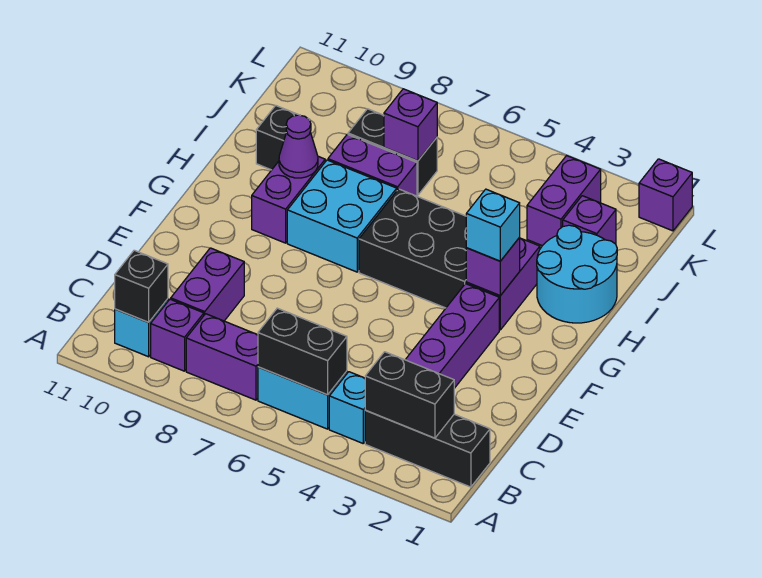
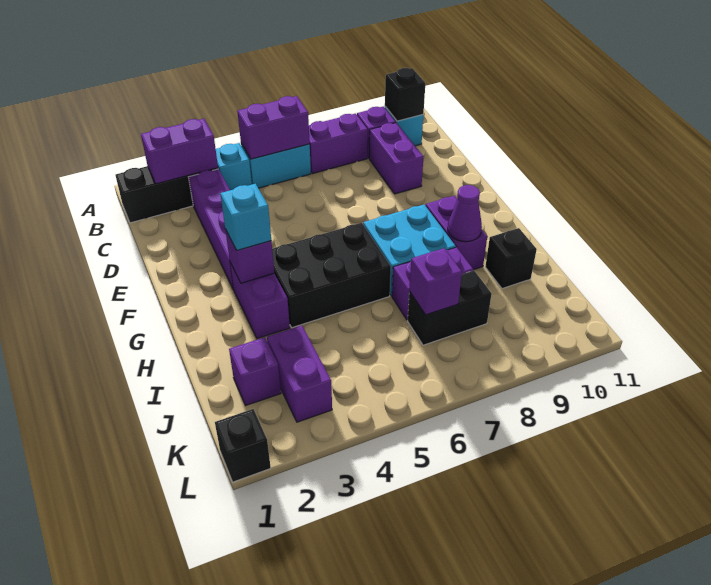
black brick B2:B3 level 2 -> purple brick B2:B3 level 2
black brick B5:B6 level 2 -> purple brick B5:B6 level 2
cyan round brick H1:I2 level 1 -> none
purple brick L1 level 1 -> black brick L1 level 1

